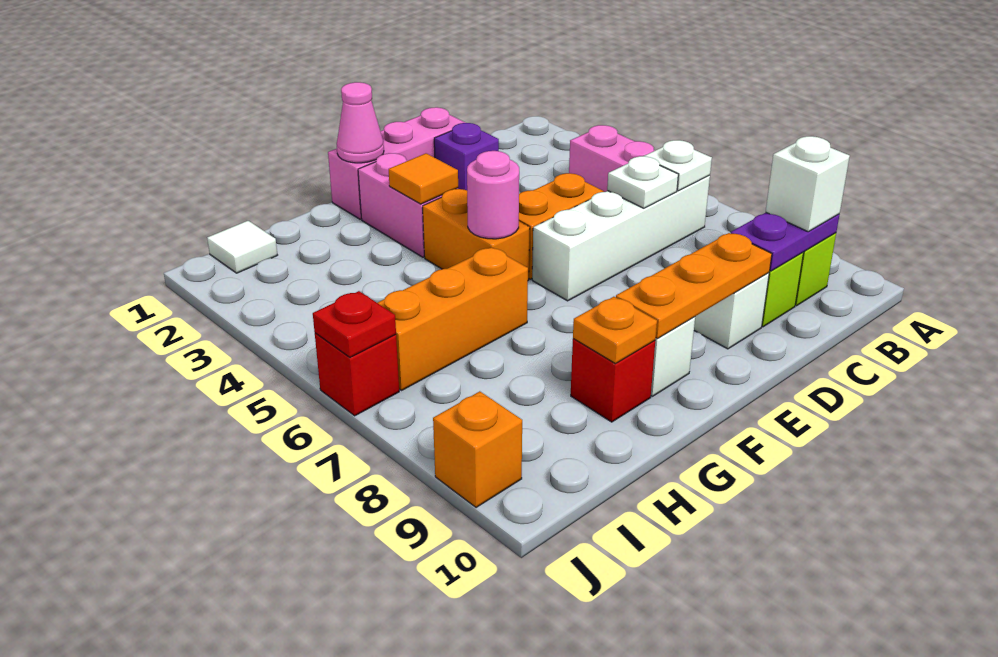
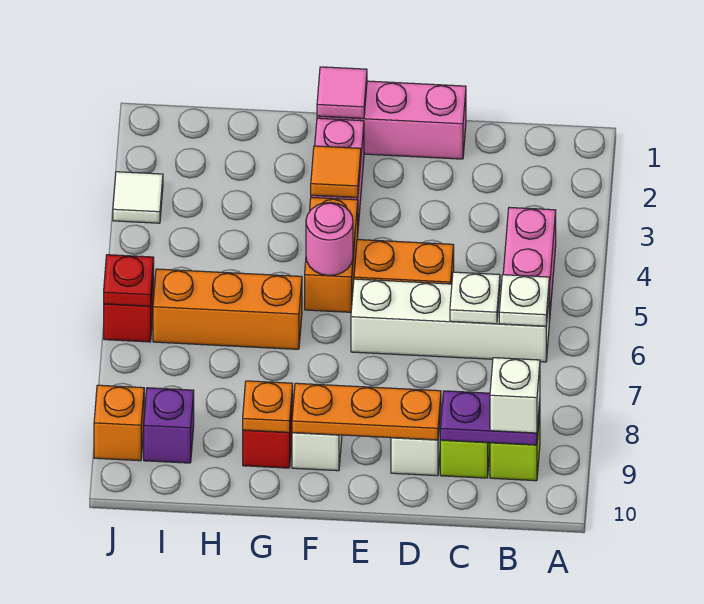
purple brick D2 level 1 -> purple brick I9 level 1
pink cone F1 level 2 -> pink tile F1 level 2
white tile I1 level 1 -> white tile J3 level 1

